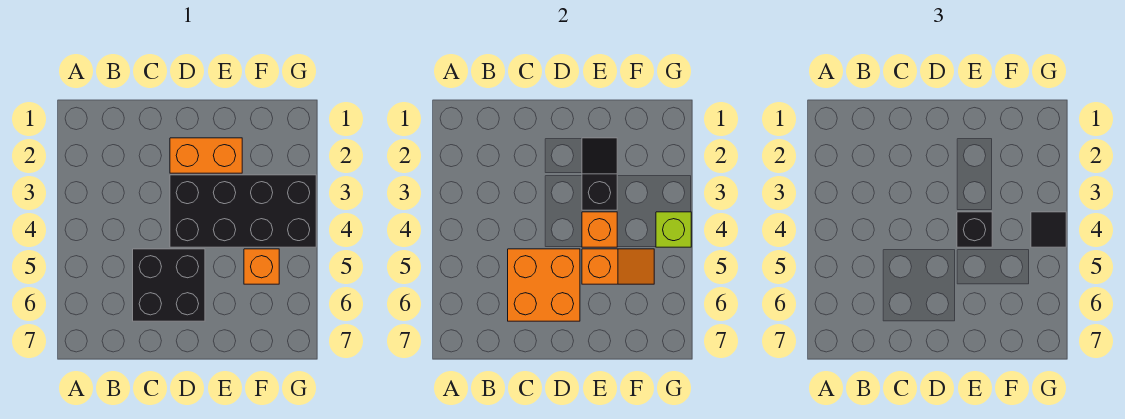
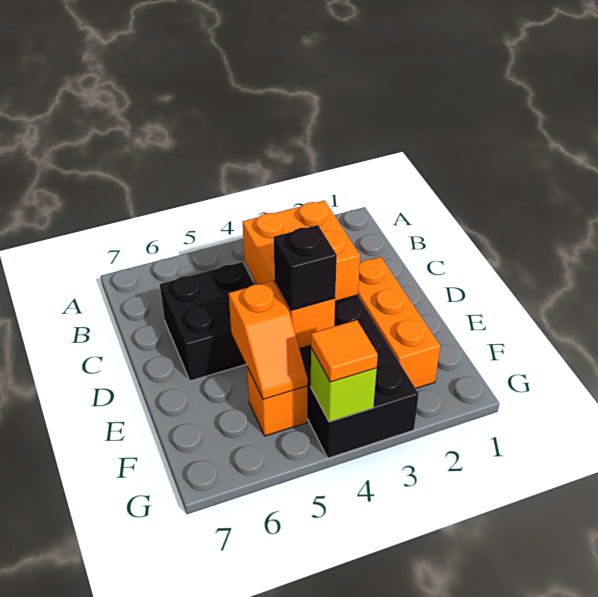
orange brick C5:D6 level 2 -> orange brick C3:D4 level 2
orange brick D2:E2 level 1 -> orange brick D2:F2 level 1
black slope E2:E3 level 2 top 3 -> none
black tile G4 level 3 -> orange tile G4 level 3

